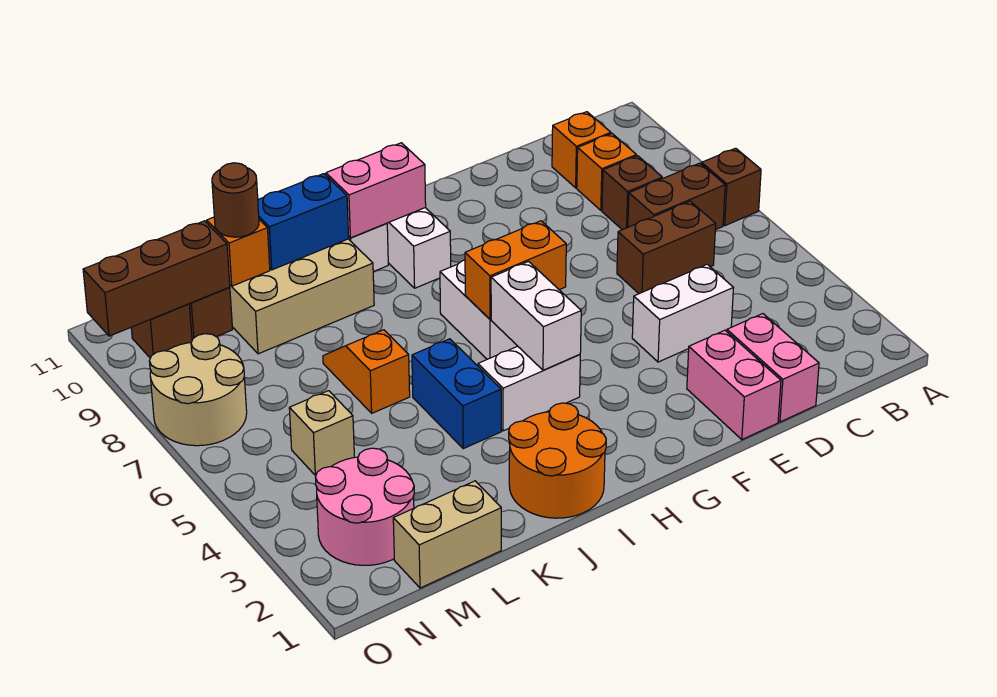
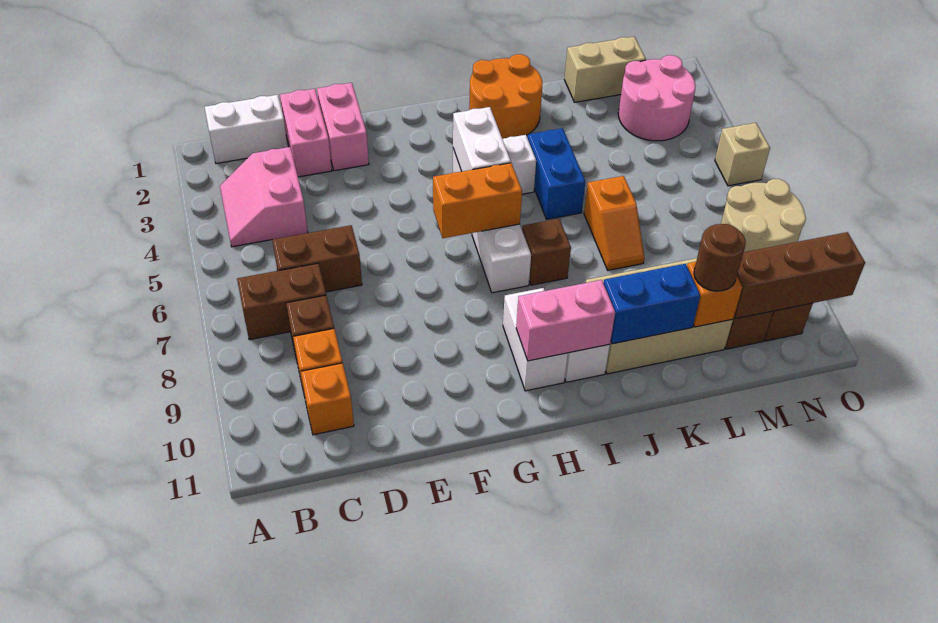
brown brick A7 level 1 -> brown brick I7 level 1
none -> pink slope B3:C4 level 1 top C
white brick D4:E4 level 1 -> white brick B1:C1 level 1
tan brick M5 level 1 -> tan brick O5 level 1

